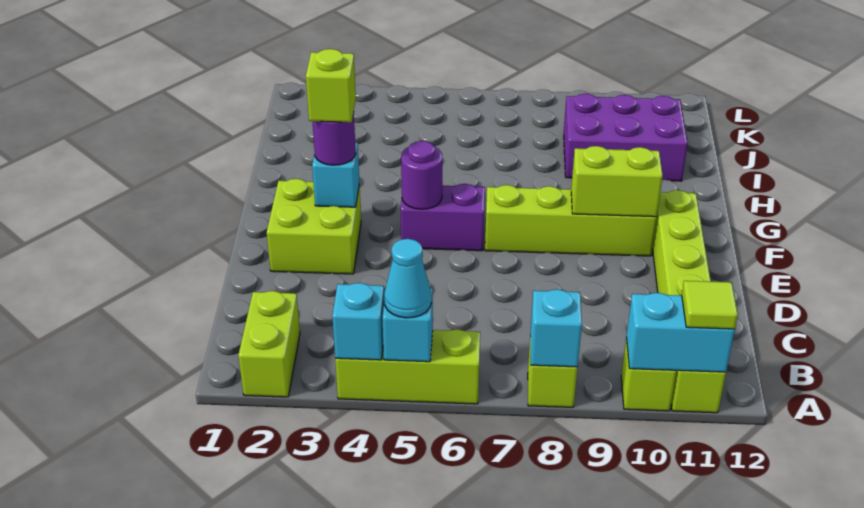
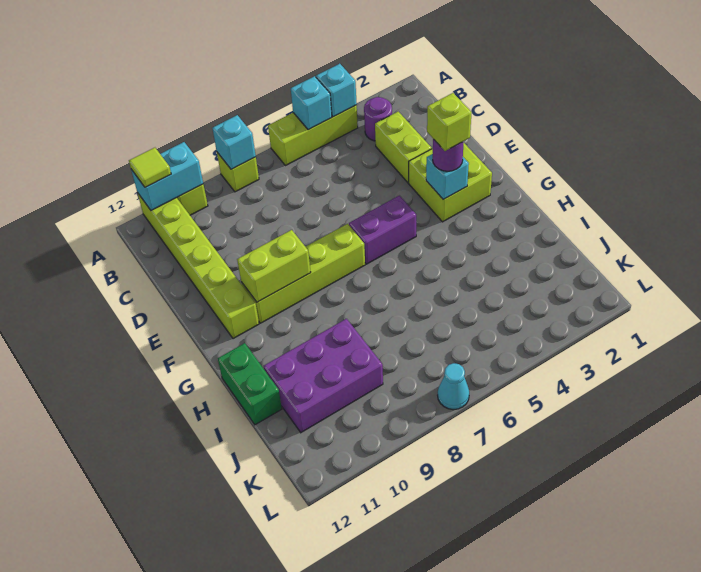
lime brick A2:B2 level 1 -> lime brick C3:D3 level 1
cyan cone A5 level 3 -> cyan cone L7 level 1
purple round brick F5 level 2 -> purple round brick B3 level 1
none -> green brick H12:I12 level 1

